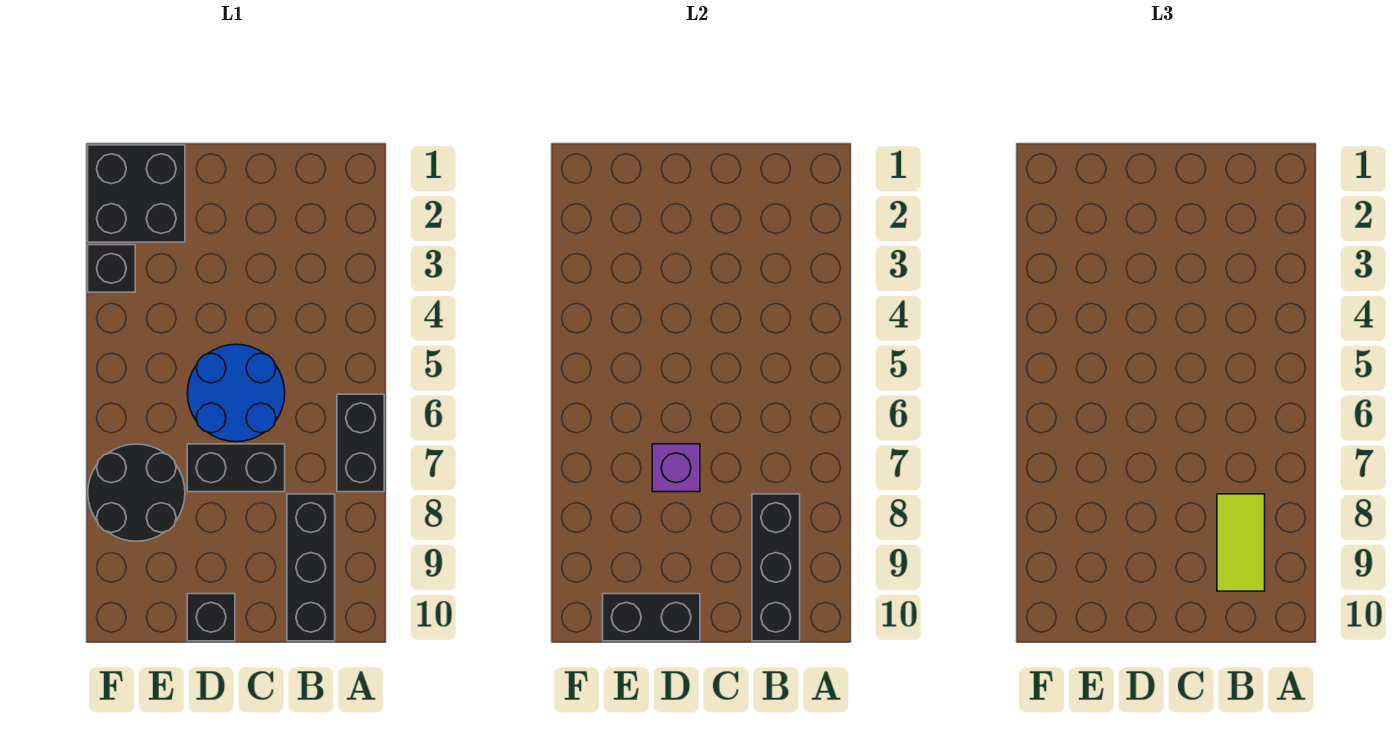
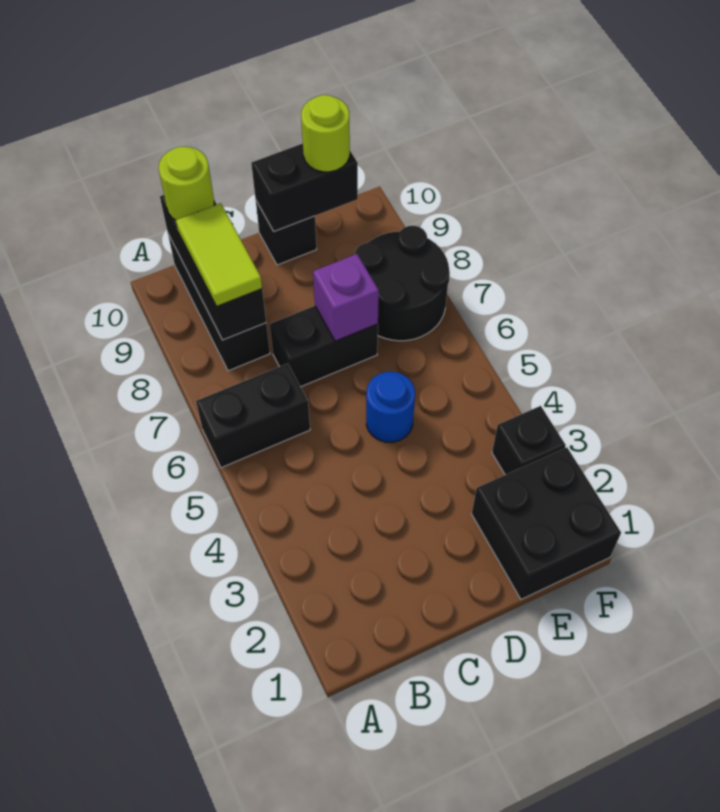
black brick A6:A7 level 1 -> black brick A6:B6 level 1
none -> lime round brick B10 level 3
blue round brick C5:D6 level 1 -> blue round brick D5 level 1
none -> lime round brick E10 level 3

